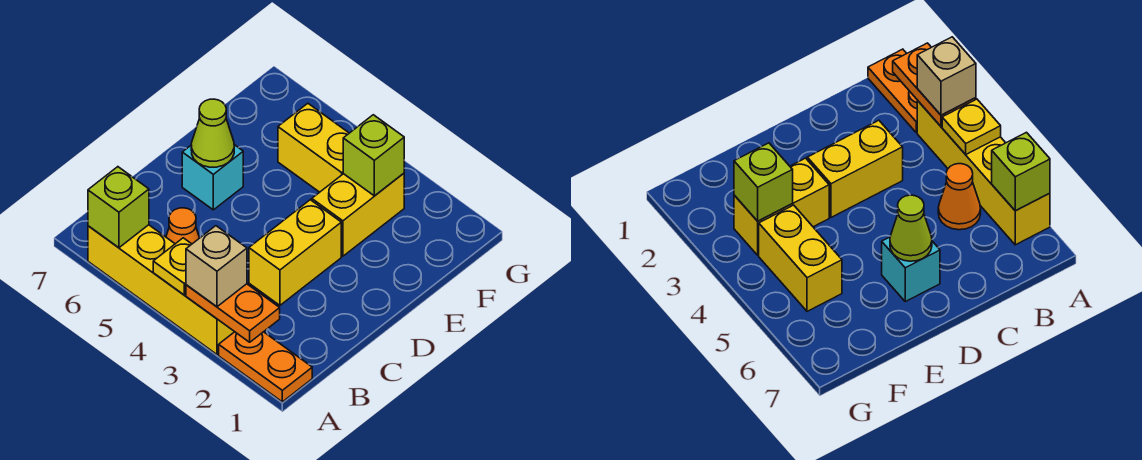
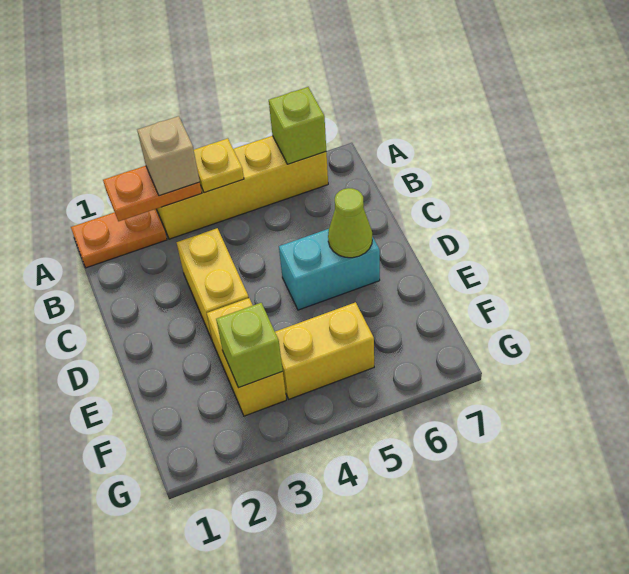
orange cone B5 level 1 -> none
cyan brick D6 level 1 -> cyan brick D5:D6 level 1

